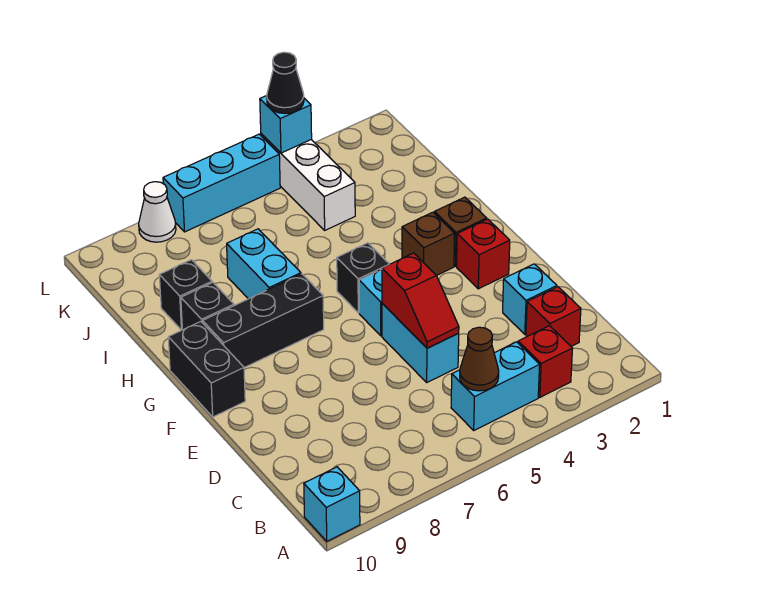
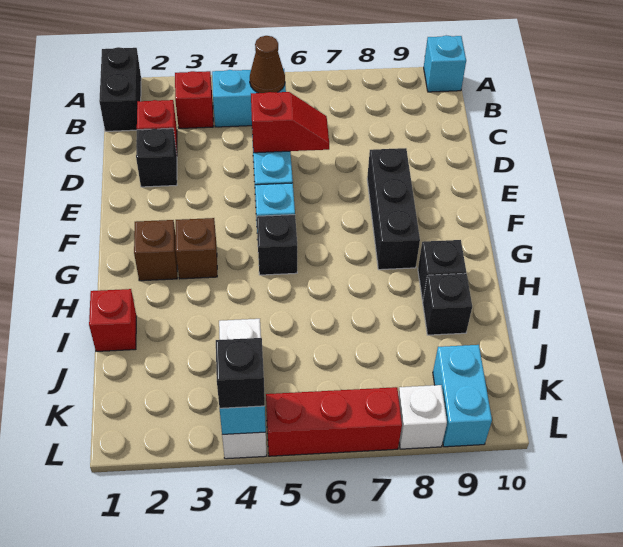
cyan brick D2 level 1 -> black brick D2 level 1
red slope D5:E5 level 2 top E -> red slope D5:D6 level 2 top 5
red brick F2 level 1 -> red brick I1 level 1
black brick F10:G10 level 1 -> black brick A1:B1 level 1
black brick G7:G9 level 1 -> black brick E8:G8 level 1
cyan brick H7:I7 level 1 -> cyan brick K9:L9 level 1
black cone L4 level 3 -> black brick L4 level 3
cyan brick L5:L7 level 1 -> red brick L5:L7 level 1
white cone L8 level 1 -> white brick L8 level 1

